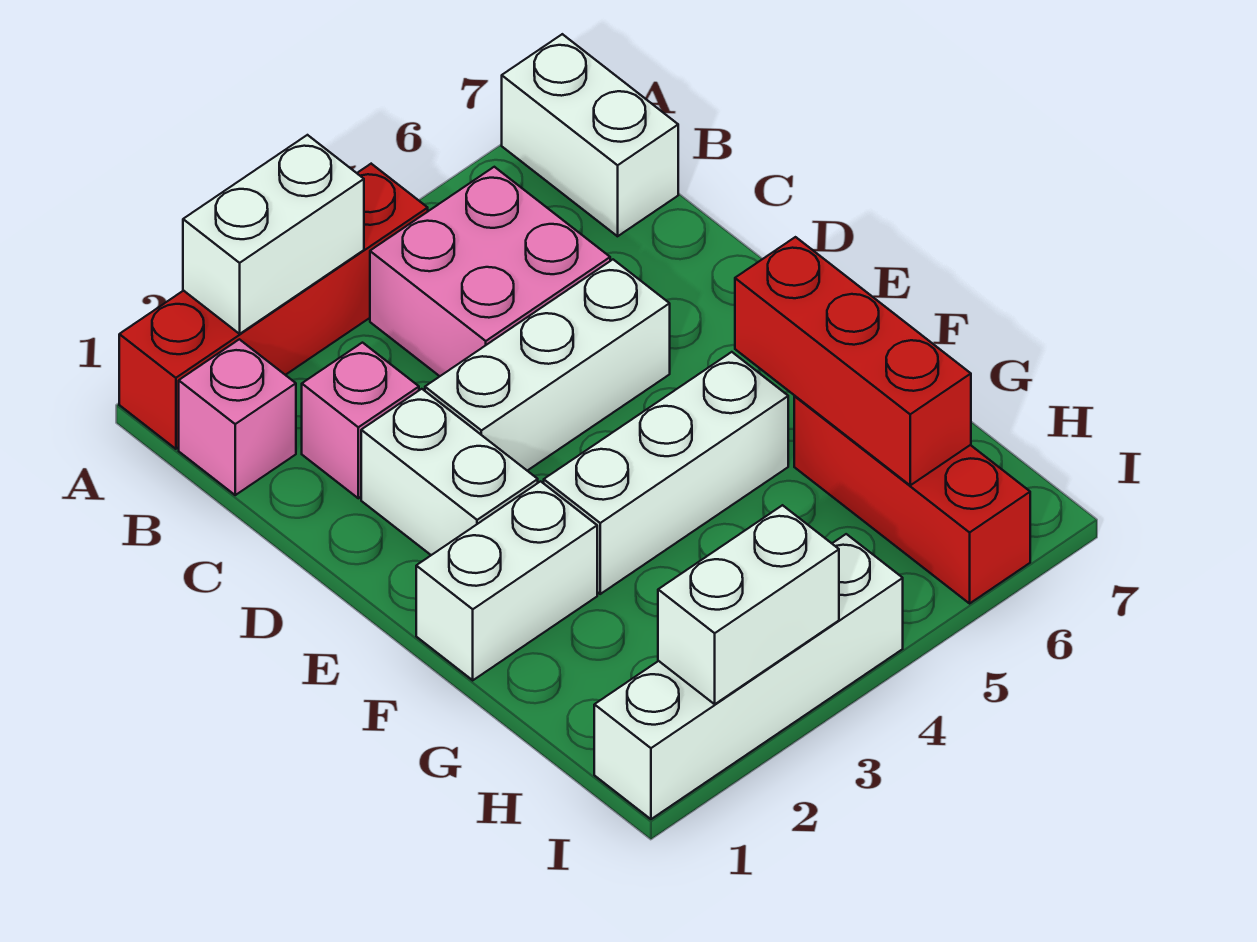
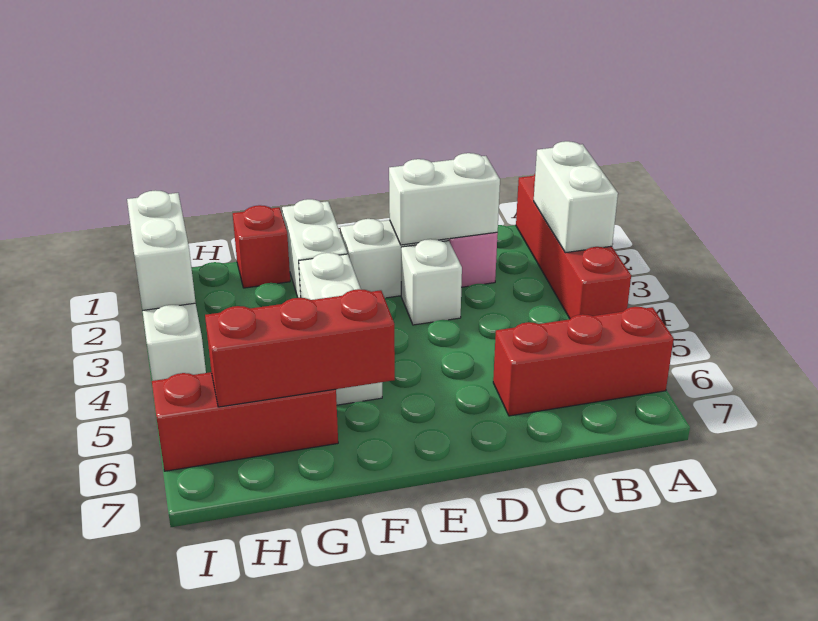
none -> red brick A6:C6 level 1
white brick A7:B7 level 1 -> white brick C2:D2 level 2
pink brick B1 level 1 -> none
pink brick B4:C5 level 1 -> none
white brick D3:D5 level 1 -> white brick D3 level 1
none -> red brick G1 level 1

